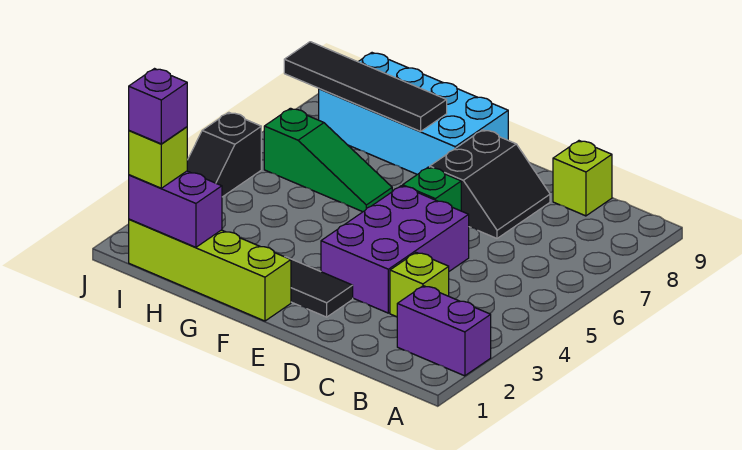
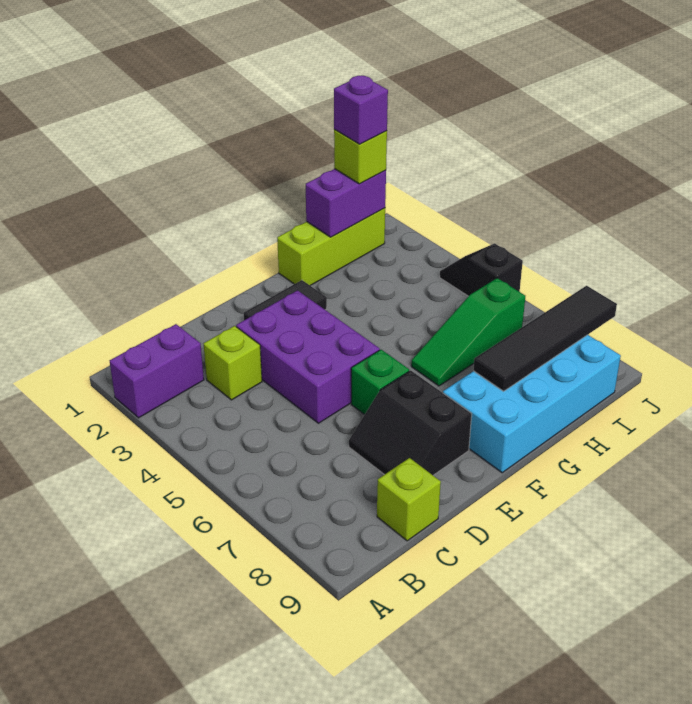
lime brick F1:I1 level 1 -> lime brick G1:I1 level 1

